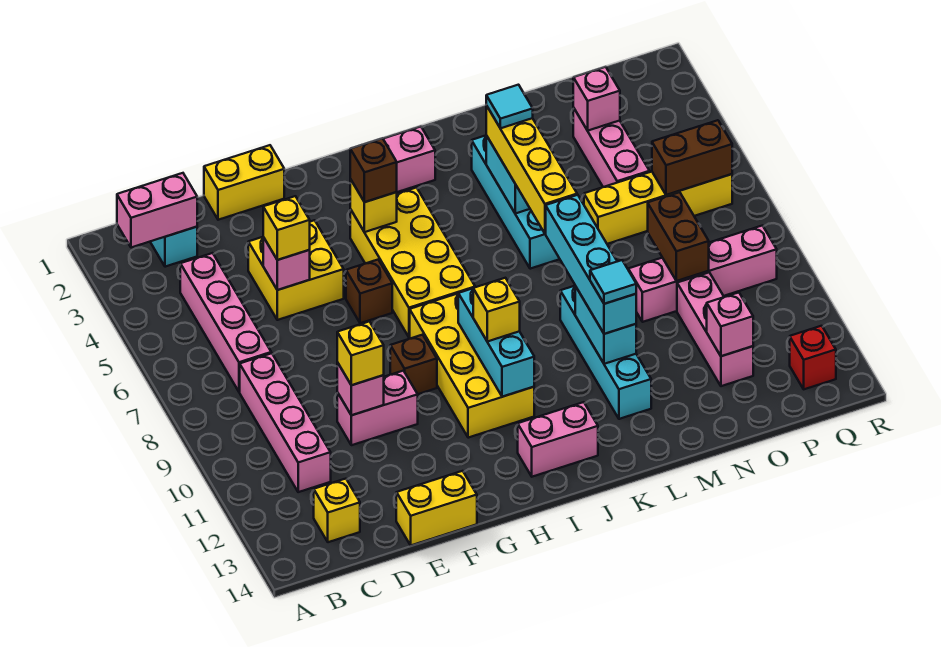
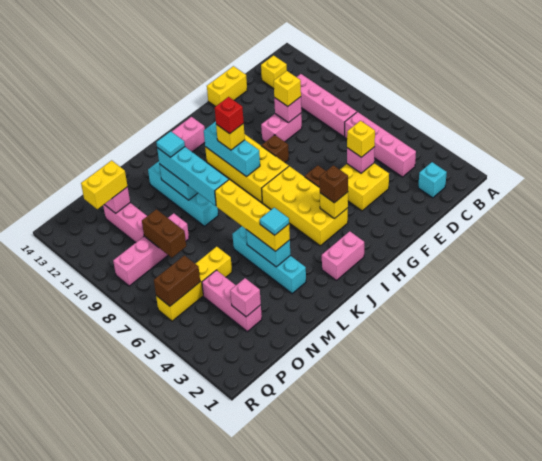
pink brick B2:C2 level 2 -> none
yellow brick E1:F1 level 1 -> yellow brick O12:P12 level 3
red brick Q13 level 1 -> red brick I10 level 4

